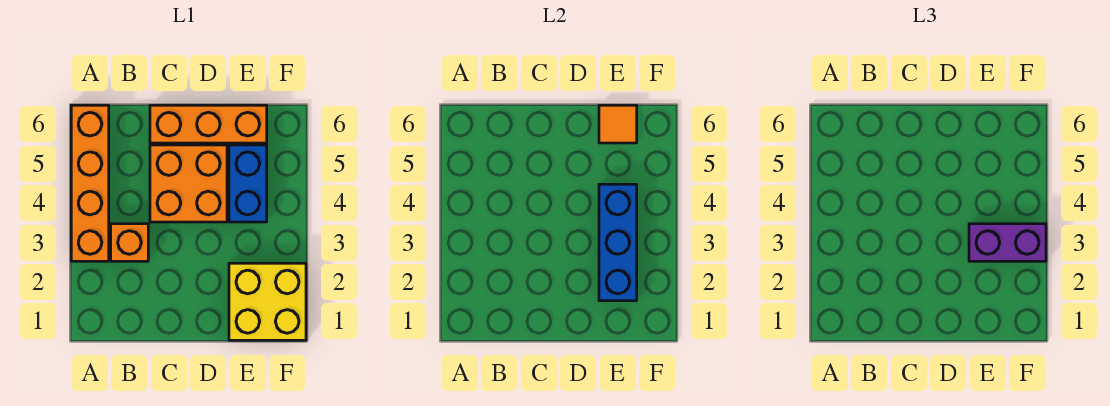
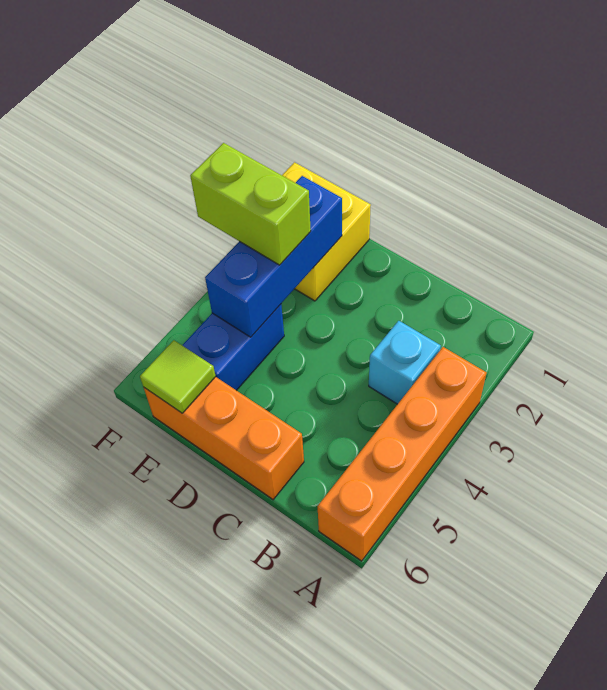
orange brick B3 level 1 -> cyan brick B3 level 1
orange brick C4:D5 level 1 -> none
purple brick E3:F3 level 3 -> lime brick E3:F3 level 3
orange tile E6 level 2 -> lime tile E6 level 2

